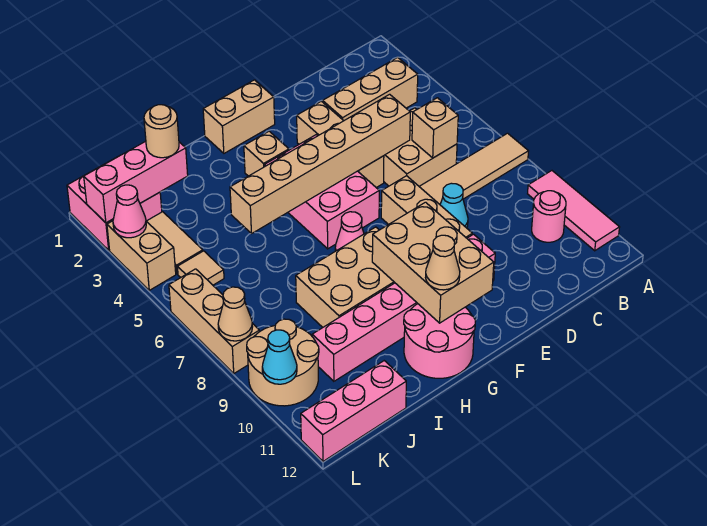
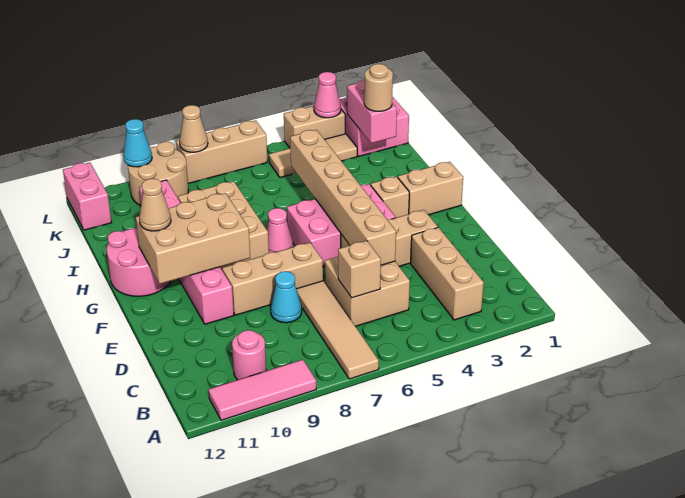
tan brick F1:G1 level 1 -> tan brick G1:G2 level 1
pink brick J2:L2 level 2 -> pink brick J2:K2 level 2
pink brick J12:L12 level 1 -> pink brick K12:L12 level 1

